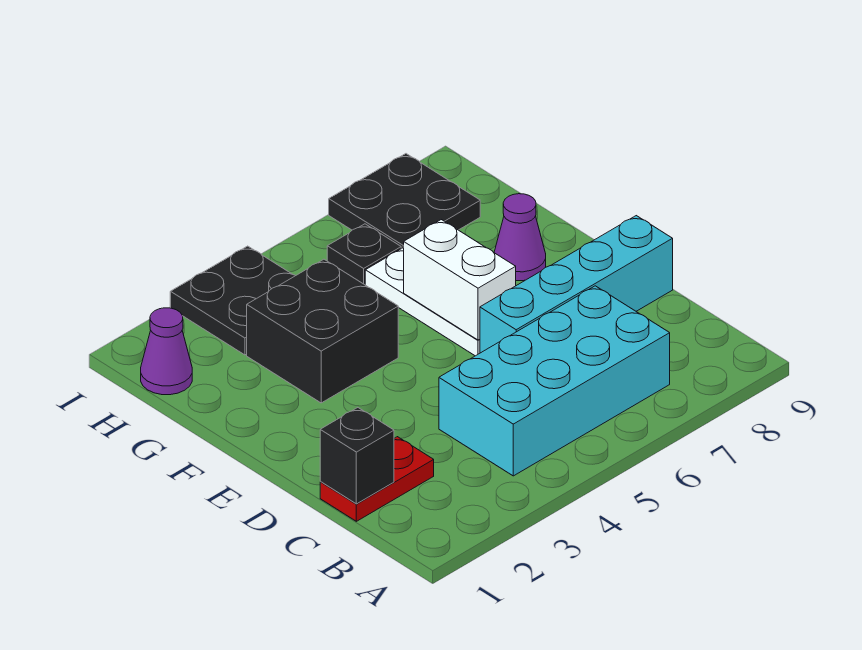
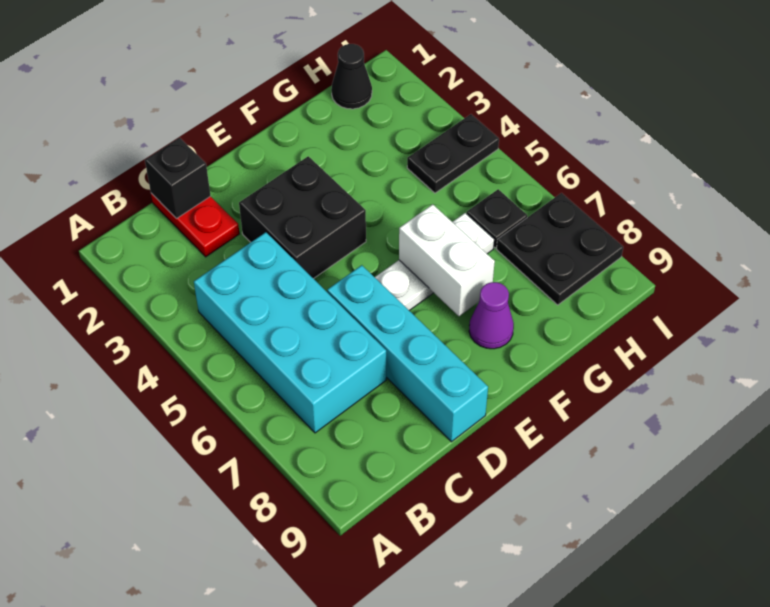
white brick E6:F6 level 2 -> white brick F6:F7 level 2
black brick F3:G4 level 1 -> black brick D3:E4 level 1
purple cone H1 level 1 -> black cone H1 level 1
black plate H3:I4 level 1 -> black plate H4:I4 level 1

